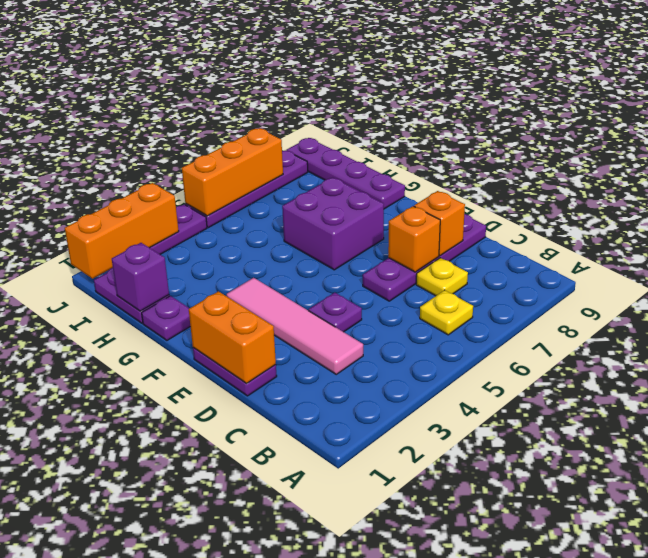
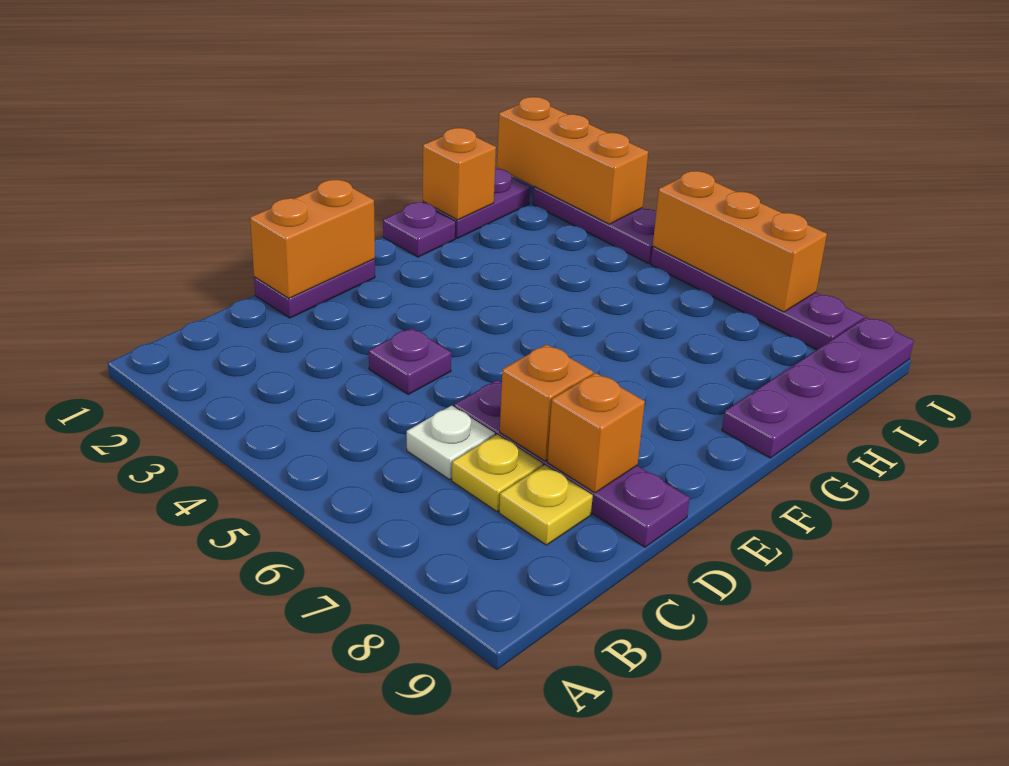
yellow plate B6 level 1 -> yellow plate C8 level 1
pink tile C3:F3 level 1 -> none
none -> white plate C6 level 1
purple brick F6:G7 level 1 -> none
purple brick H1 level 2 -> orange brick H1 level 2

